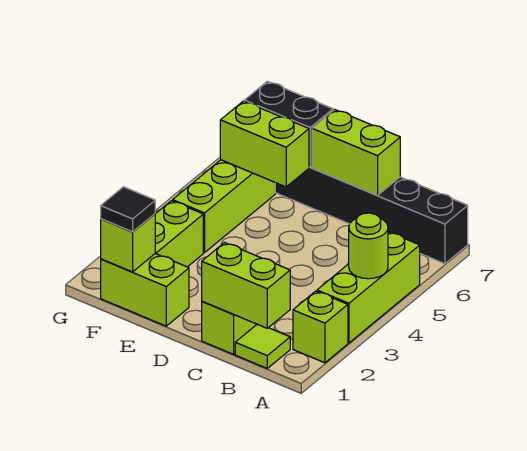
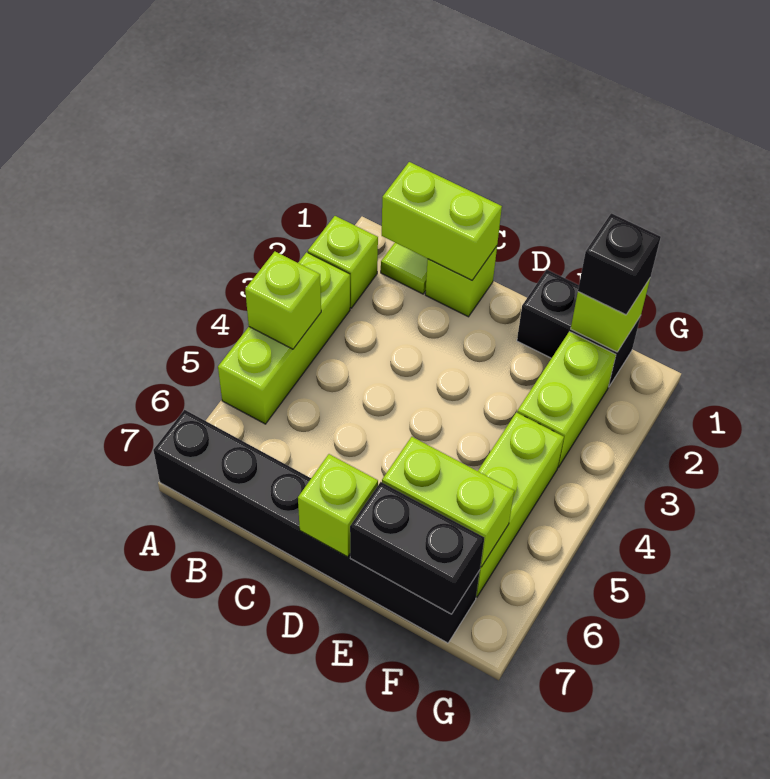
lime round brick A4 level 2 -> lime brick A4 level 2
lime brick C7:D7 level 2 -> lime brick D7 level 2
lime brick E1:F1 level 1 -> black brick E1:F1 level 1
black tile F1 level 3 -> black brick F1 level 3

